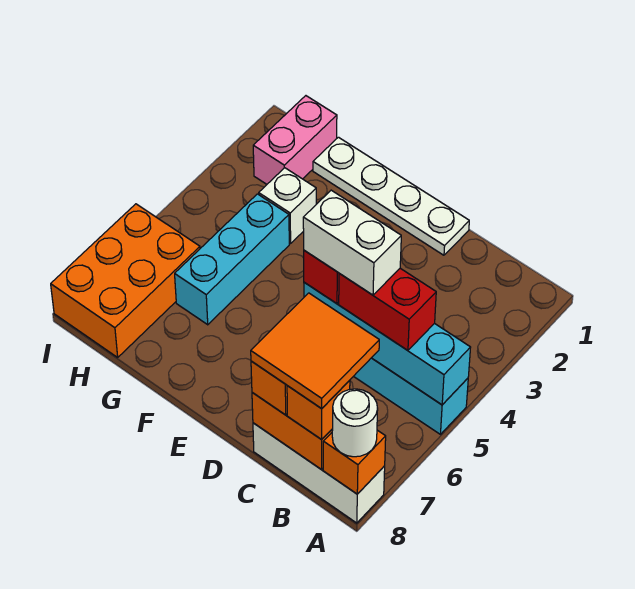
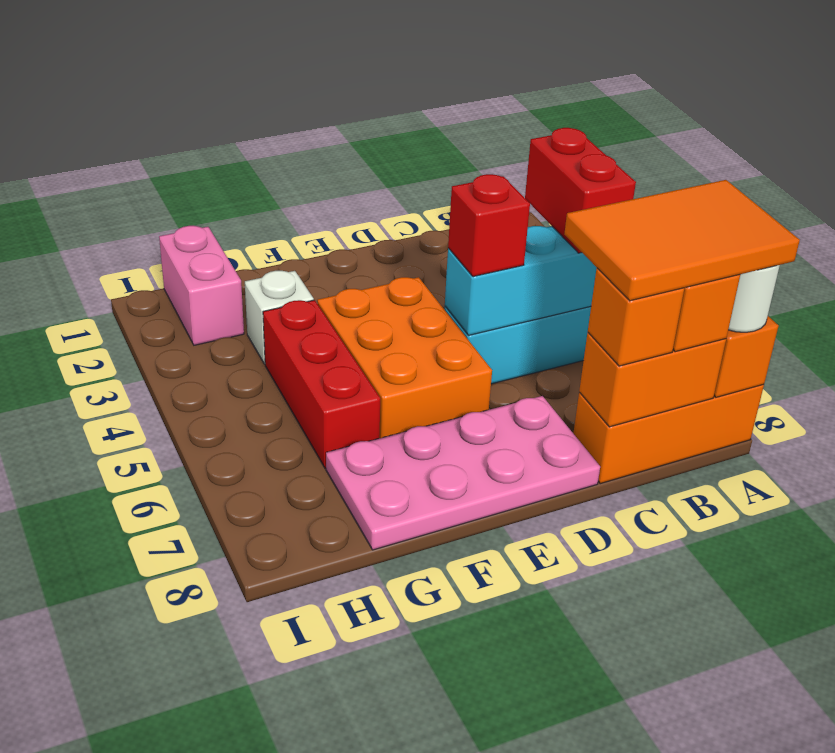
white brick A8:C8 level 1 -> orange brick A8:C8 level 1
red brick B5:C5 level 3 -> red brick B4:B5 level 3
orange tile B7:C8 level 4 -> orange tile A7:C8 level 4
white brick C5:D5 level 4 -> none
white plate D1:G1 level 1 -> none
none -> pink plate D7:G8 level 1
cyan brick G4:G6 level 1 -> red brick G4:G6 level 1
orange brick H6:I8 level 1 -> orange brick E4:F6 level 1

